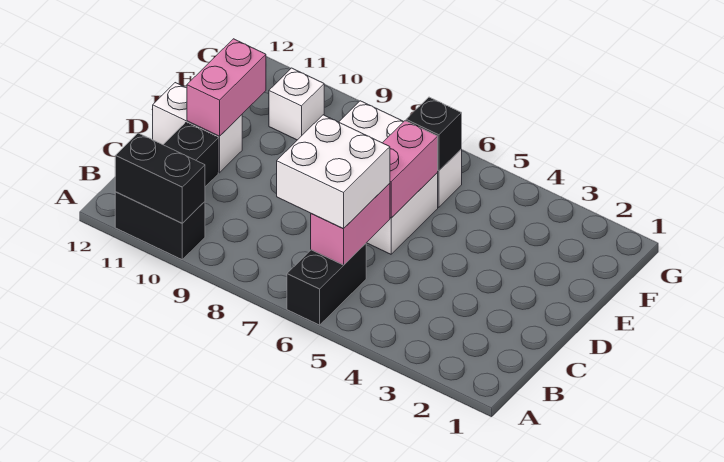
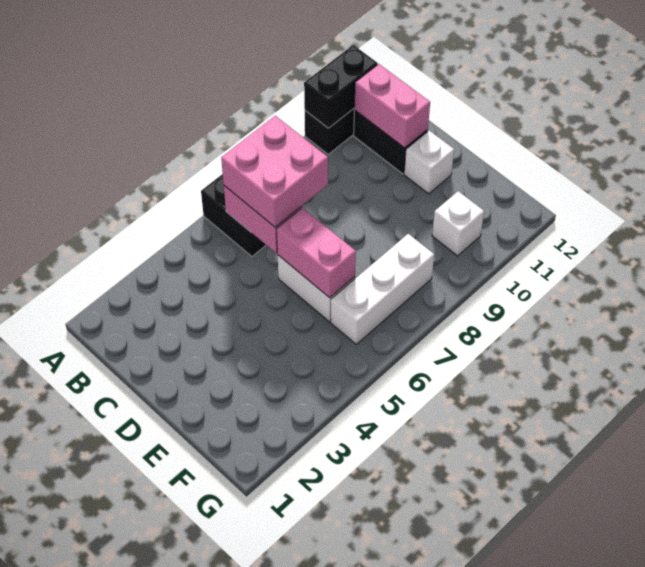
white brick B6:C7 level 3 -> pink brick B6:C7 level 3
white brick D11:D12 level 1 -> white brick D11 level 1
pink brick D11:E11 level 2 -> pink brick B11:C11 level 2
black brick F6 level 2 -> none

